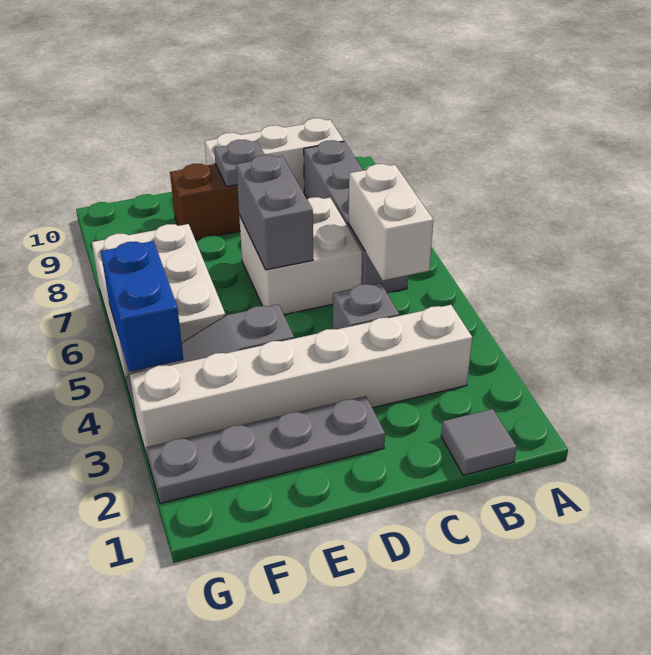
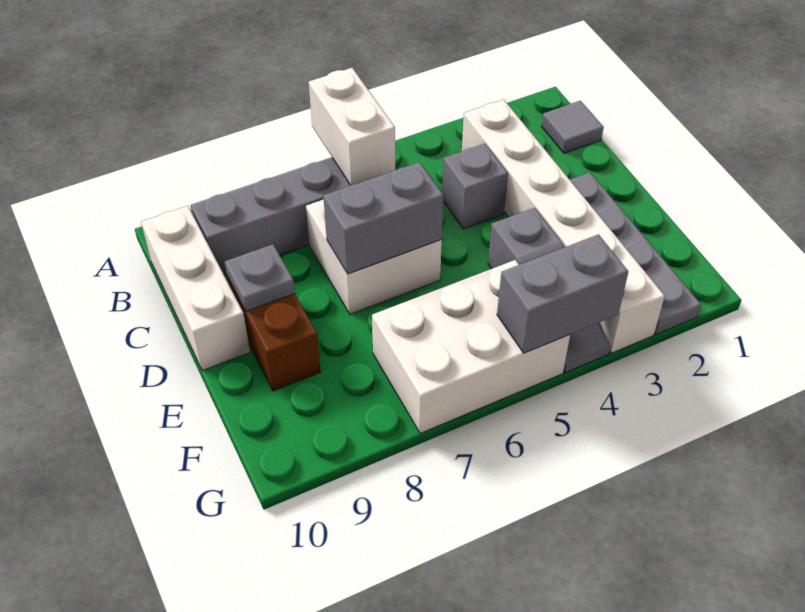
white brick B5:B6 level 2 -> white brick A6:B6 level 2
blue brick G4:G5 level 2 -> grey brick G4:G5 level 2

